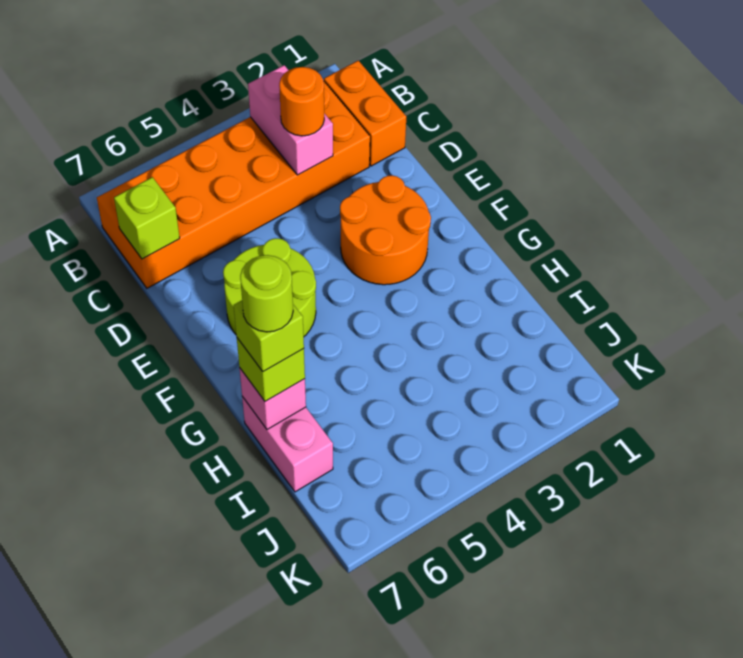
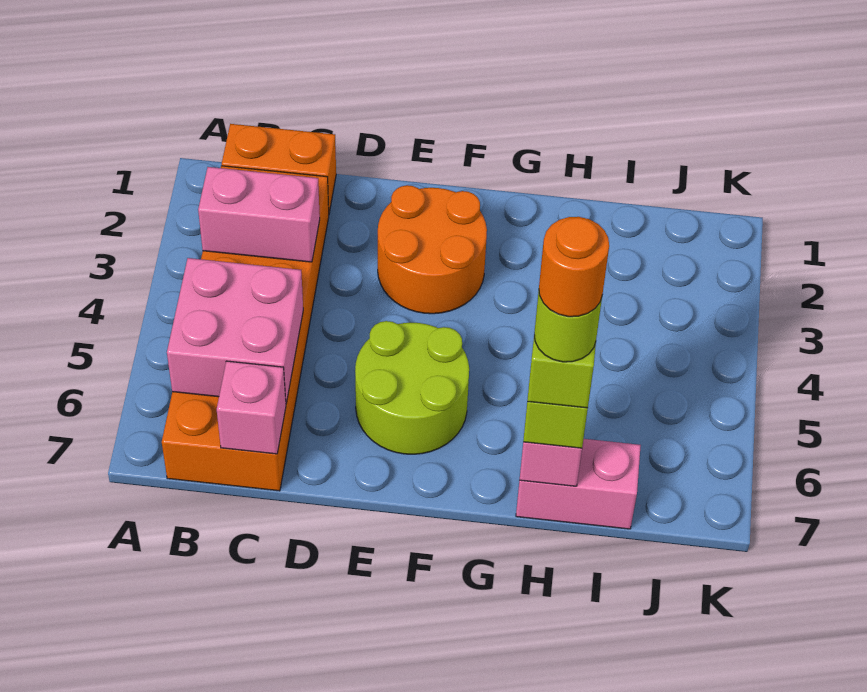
none -> pink brick B5:C6 level 2
orange round brick C3 level 3 -> orange round brick H7 level 6
lime brick C7 level 2 -> pink brick C7 level 2

